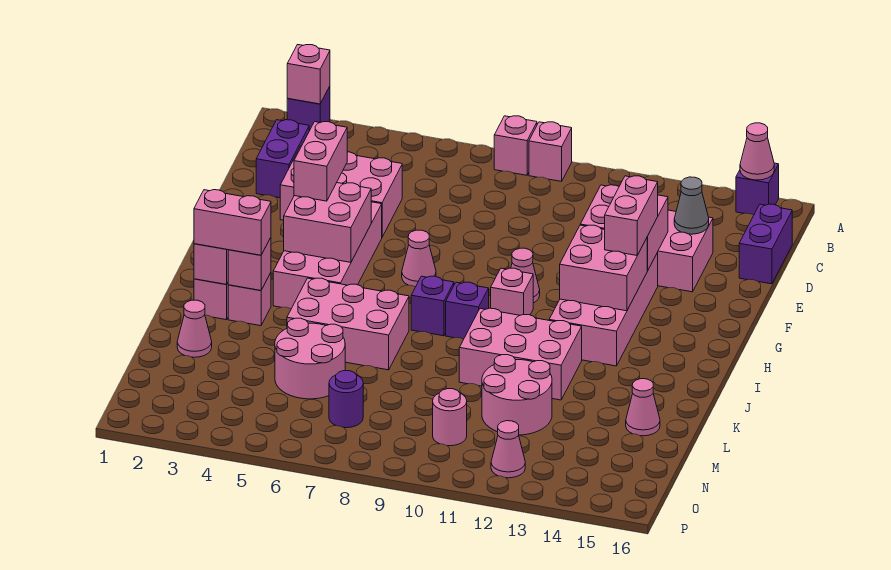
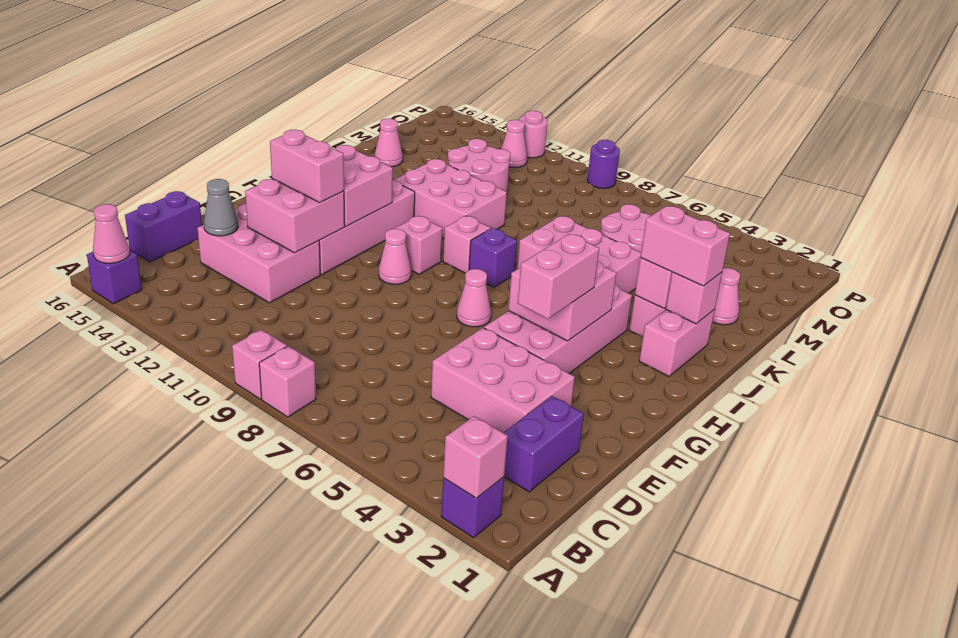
pink brick F13:G13 level 3 -> pink brick F12:F13 level 3
purple brick I9 level 1 -> pink brick I9 level 1
purple round brick N7 level 1 -> purple round brick P9 level 1
pink round brick N10 level 1 -> pink round brick P12 level 1

